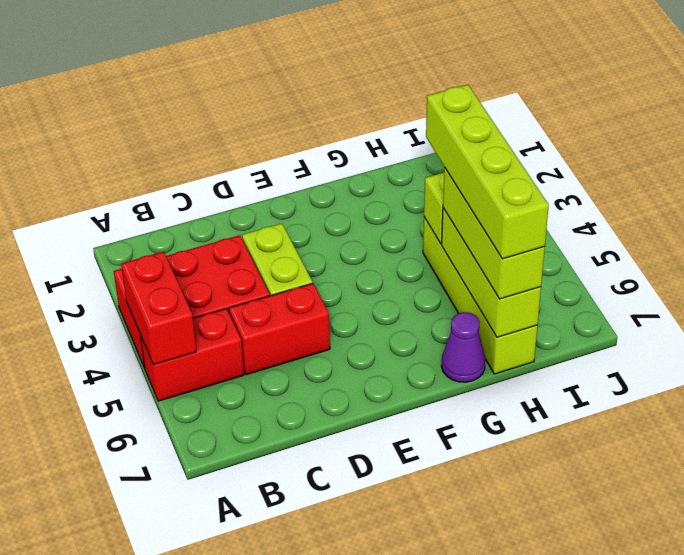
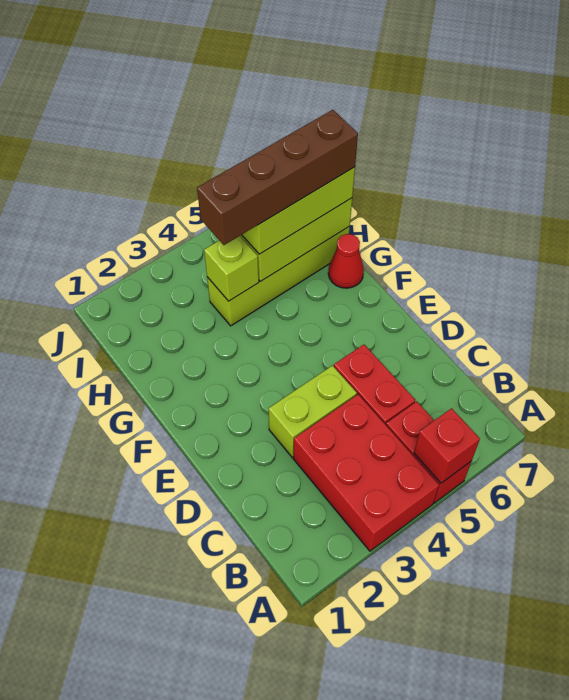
red brick A4:A5 level 2 -> red brick A5 level 2
purple cone G7 level 1 -> red cone G7 level 1
lime brick H4:H7 level 4 -> brown brick H4:H7 level 4

